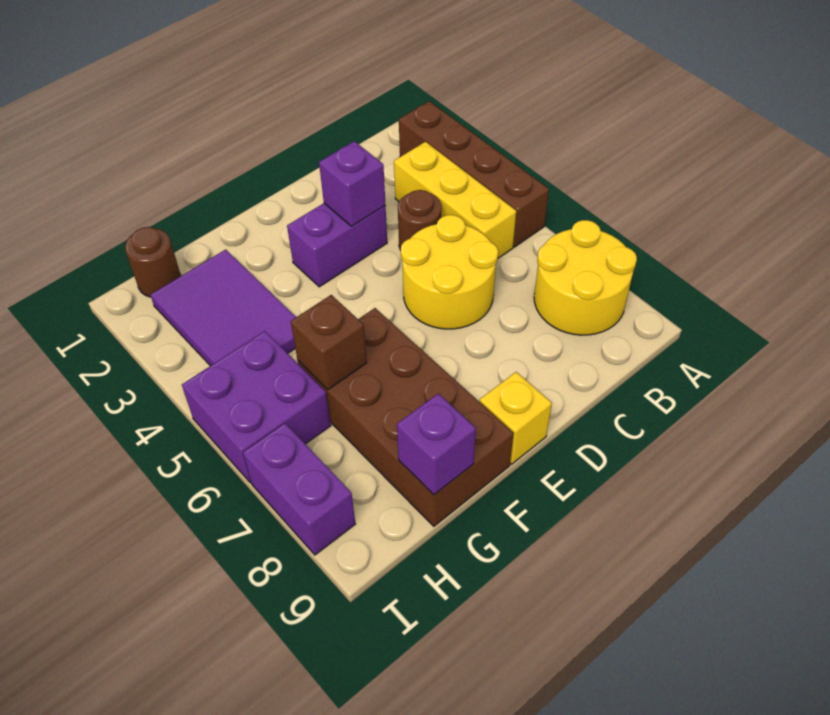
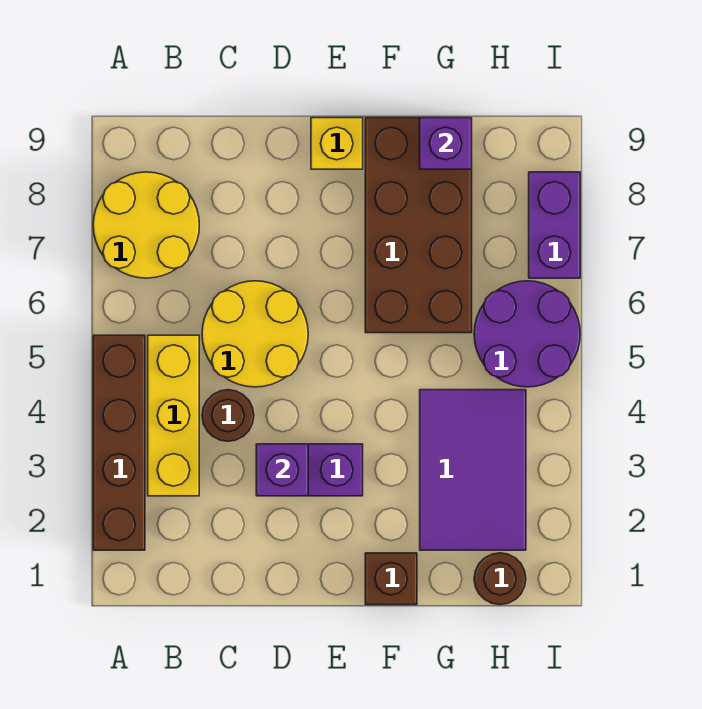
brown brick G6 level 2 -> brown brick F1 level 1
purple brick H5:I6 level 1 -> purple round brick H5:I6 level 1

